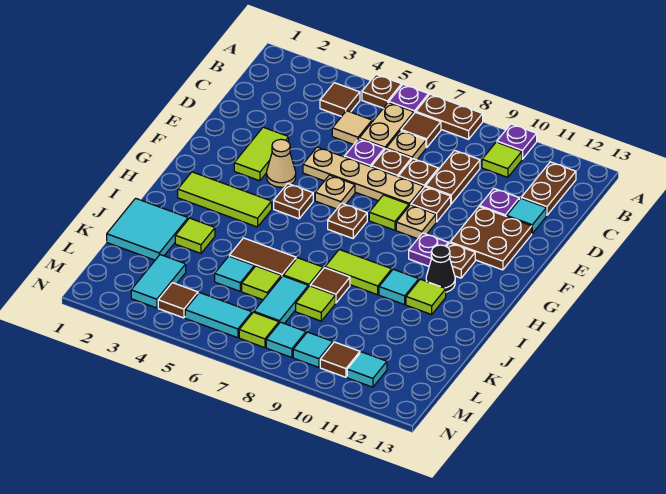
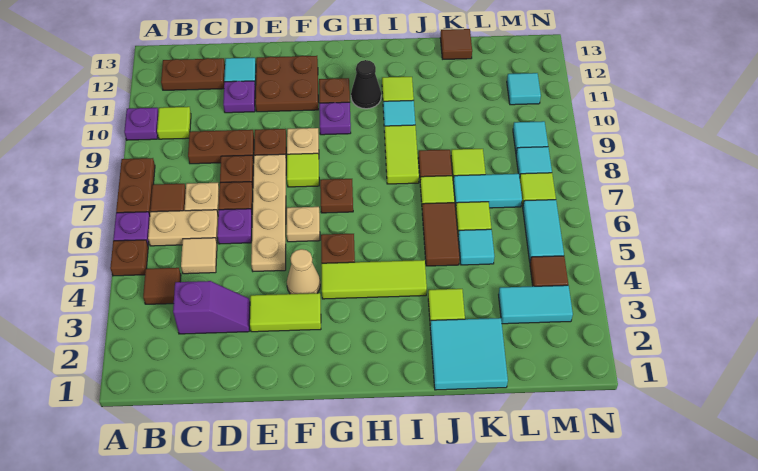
none -> purple slope C3:D3 level 1 top C
lime tile H2:H4 level 1 -> lime tile G4:I4 level 1
brown tile M10 level 1 -> brown tile K13 level 1

